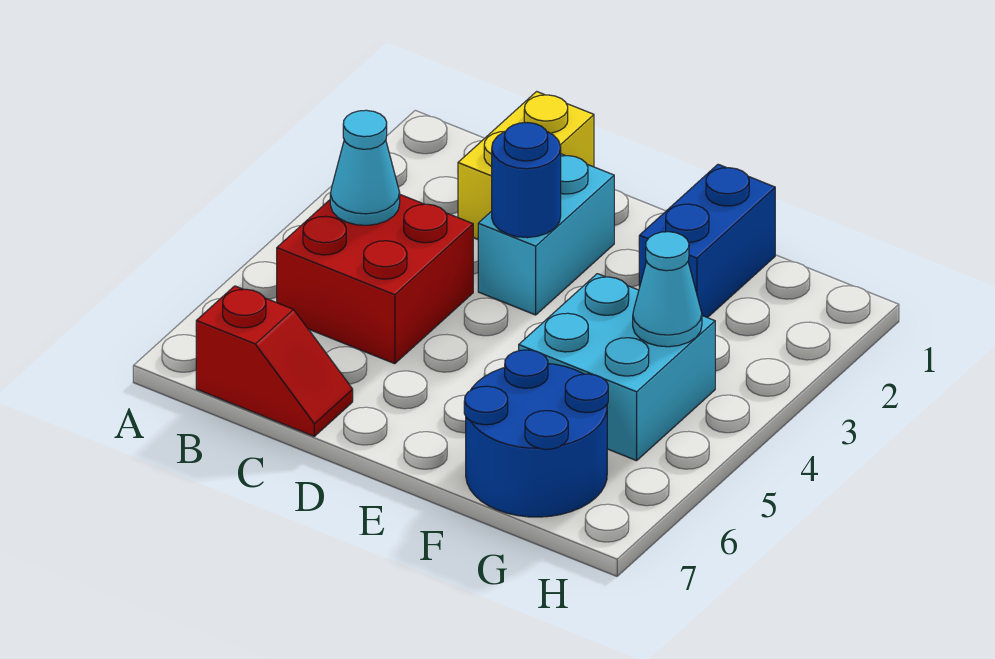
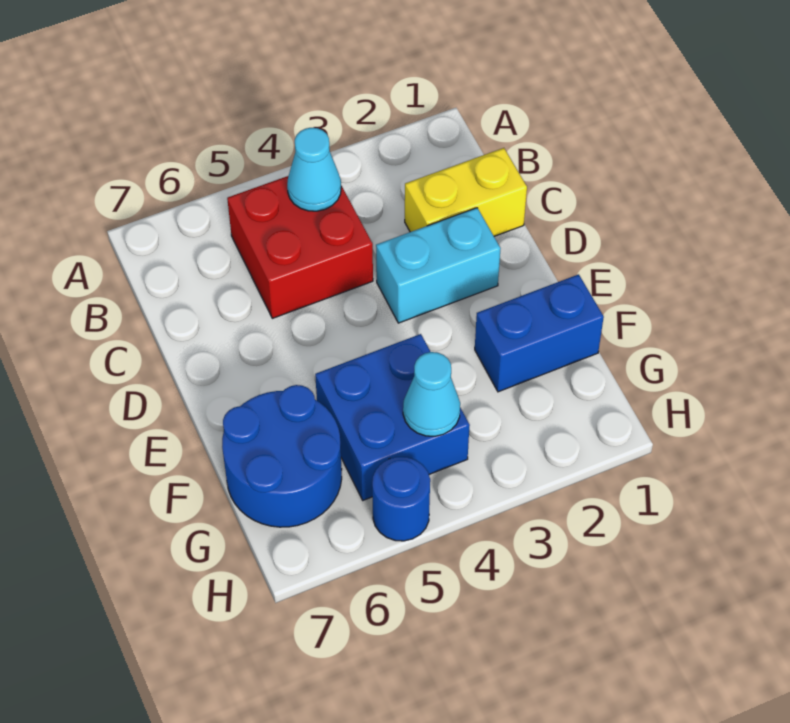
red slope B7:C7 level 1 top B -> none
blue round brick D3 level 2 -> blue round brick H5 level 1
cyan brick F4:G5 level 1 -> blue brick F4:G5 level 1

